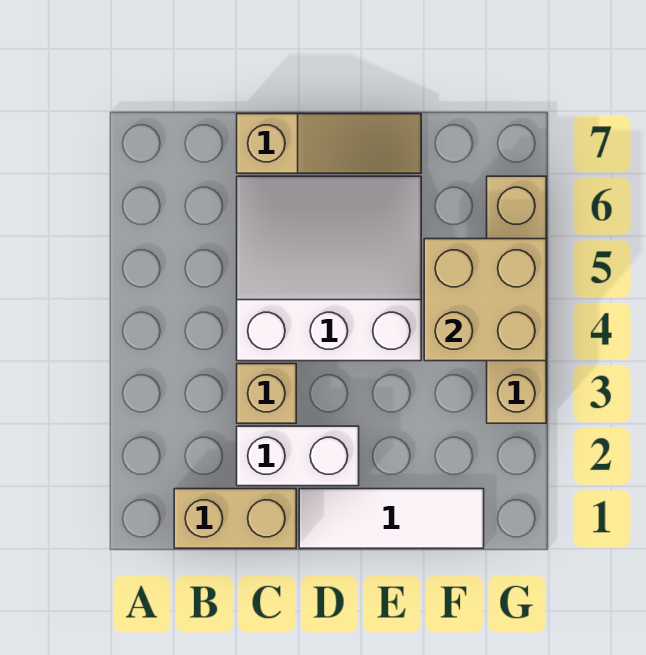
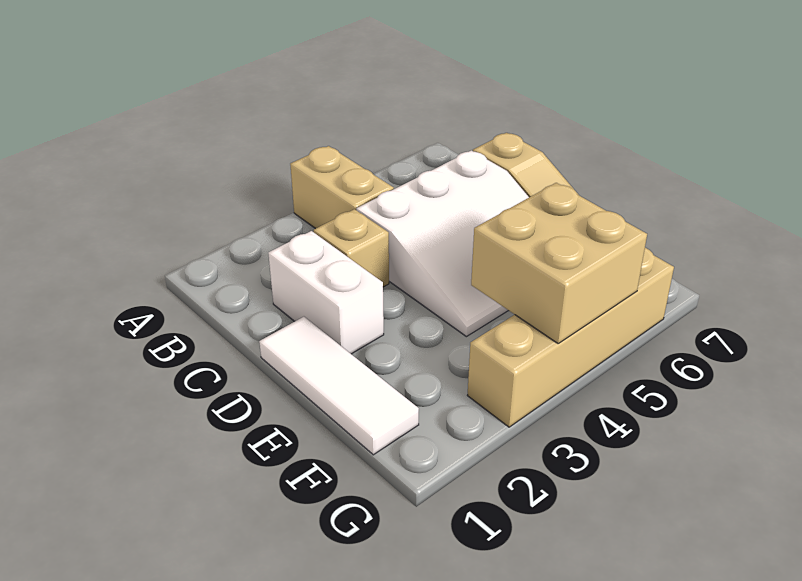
tan brick B1:C1 level 1 -> tan brick A4:B4 level 1
white slope C4:E6 level 1 top 4 -> white slope C4:E6 level 1 top C

